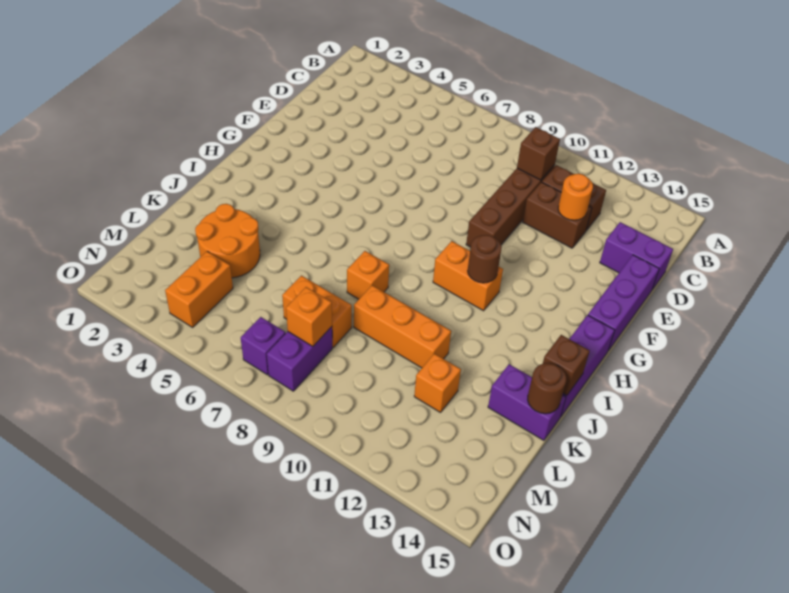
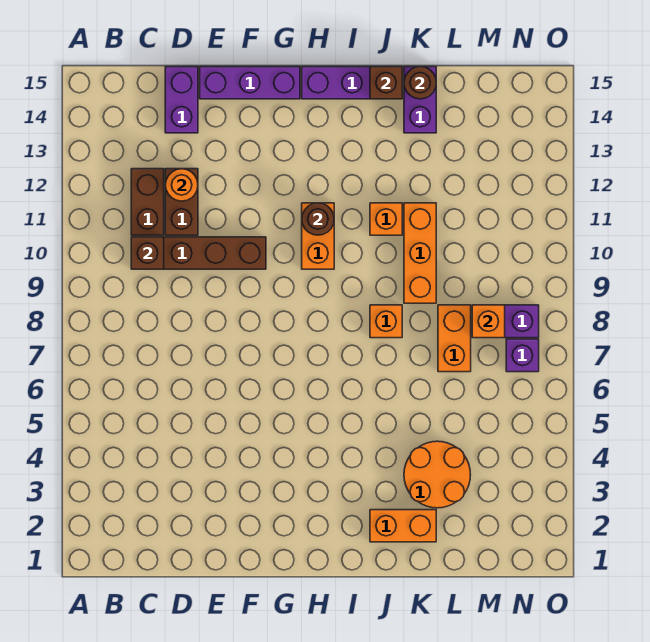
orange brick L12 level 1 -> orange brick J11 level 1
orange brick M4:N4 level 1 -> orange brick J2:K2 level 1

